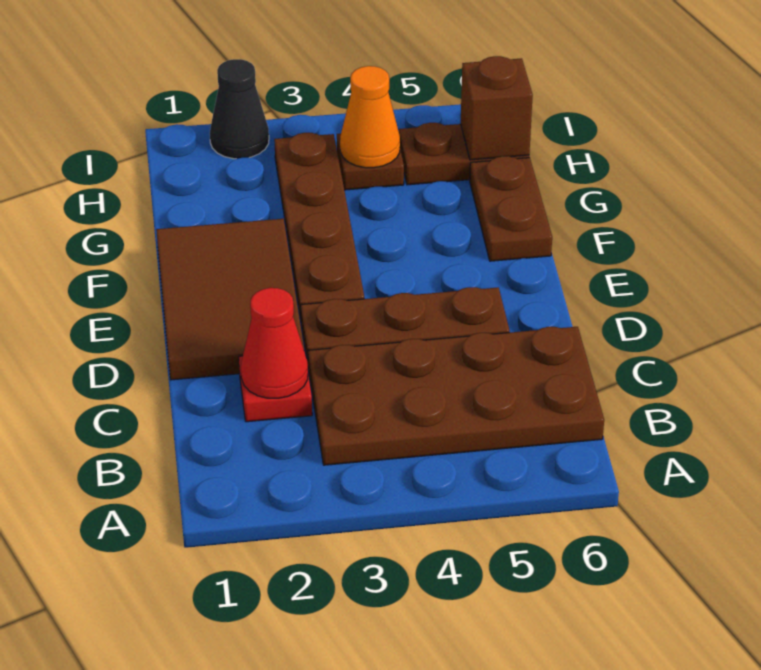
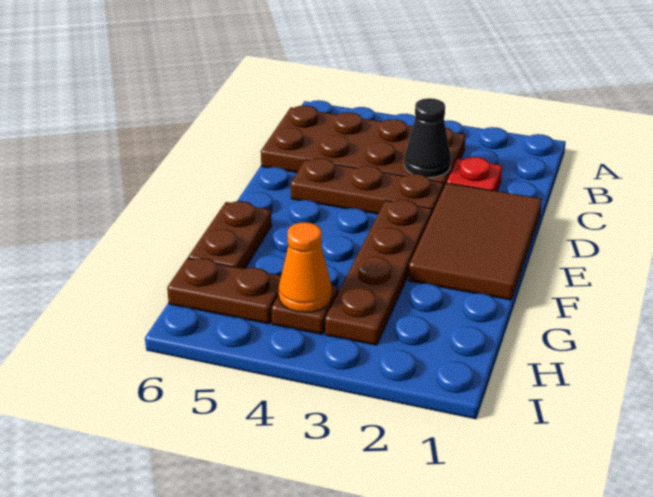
red cone C2 level 2 -> none
brown brick H6 level 2 -> none
black cone I2 level 1 -> black cone C3 level 2

